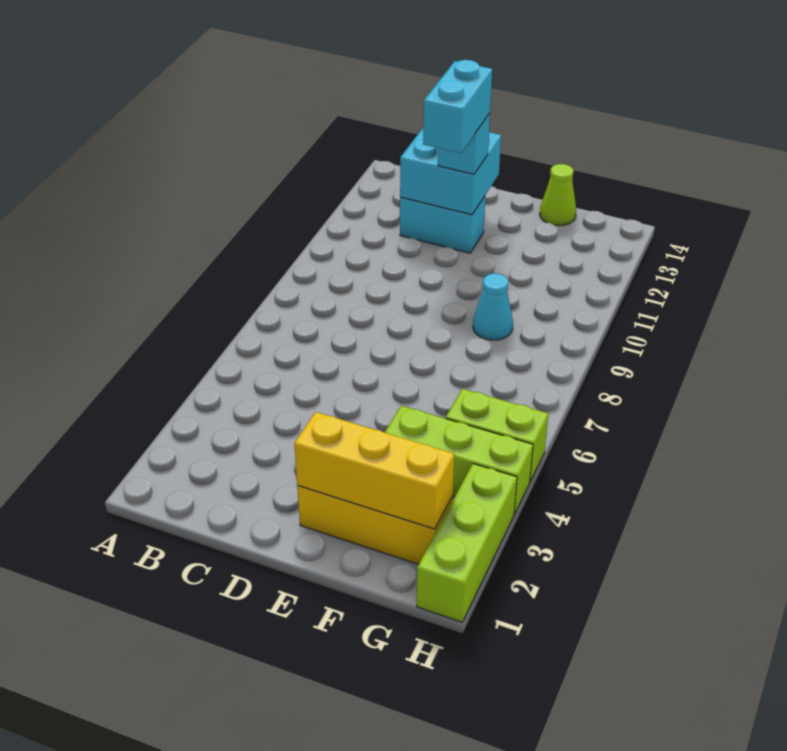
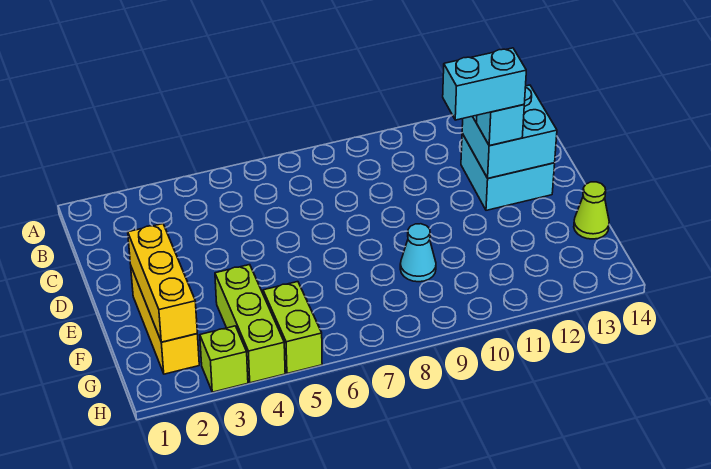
cyan brick C12:D12 level 1 -> cyan brick C12:D13 level 1
lime brick H1:H3 level 1 -> lime brick H3 level 1

